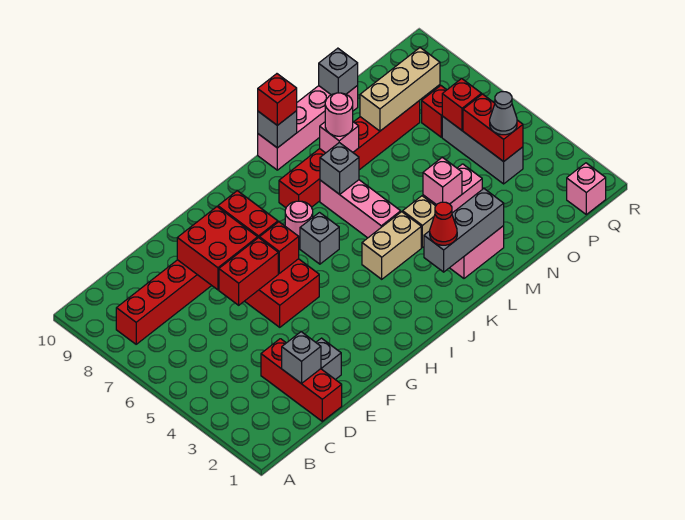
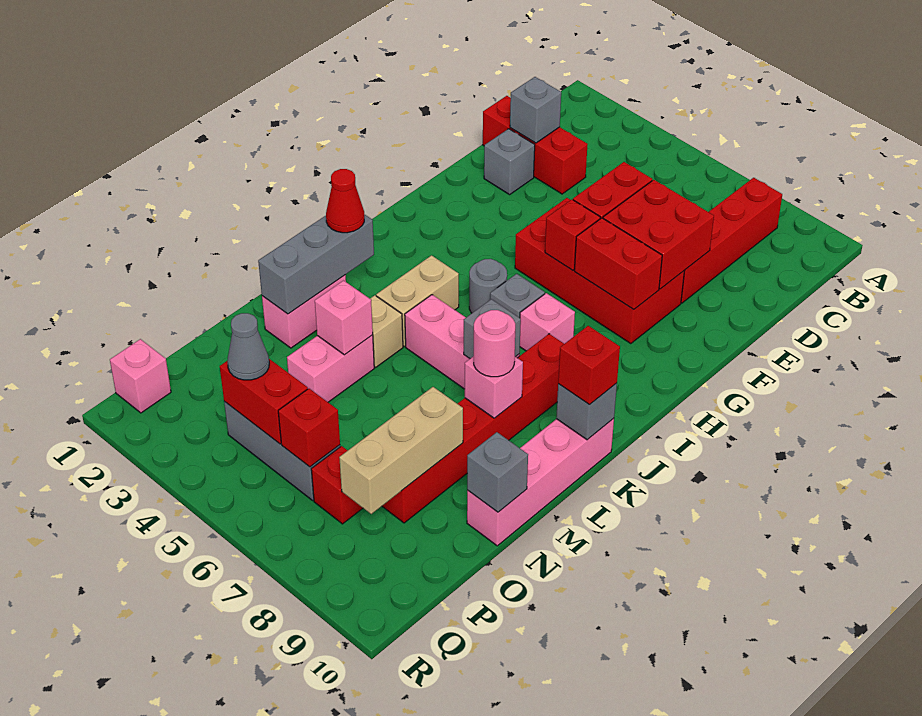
none -> grey round brick I5 level 1
pink round brick I7 level 1 -> pink brick I7 level 1

